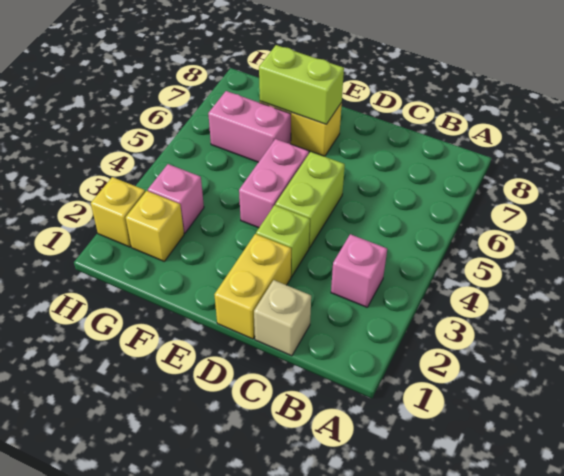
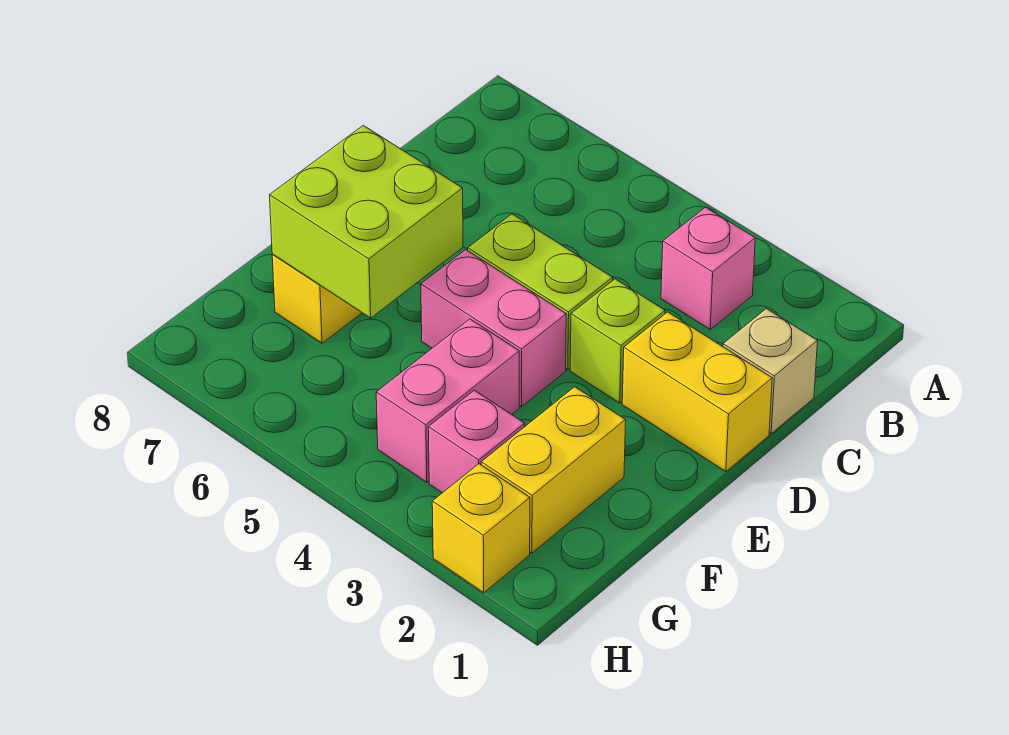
lime brick E7:F7 level 2 -> lime brick E6:F7 level 2
pink brick F6:G6 level 1 -> pink brick F4:G4 level 1
yellow brick G2 level 1 -> yellow brick F2:G2 level 1

